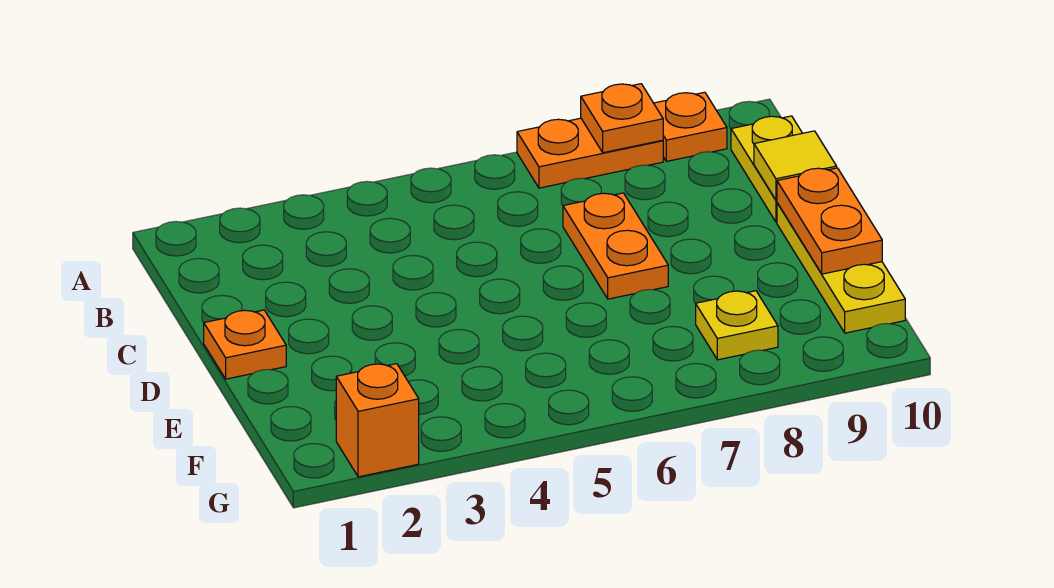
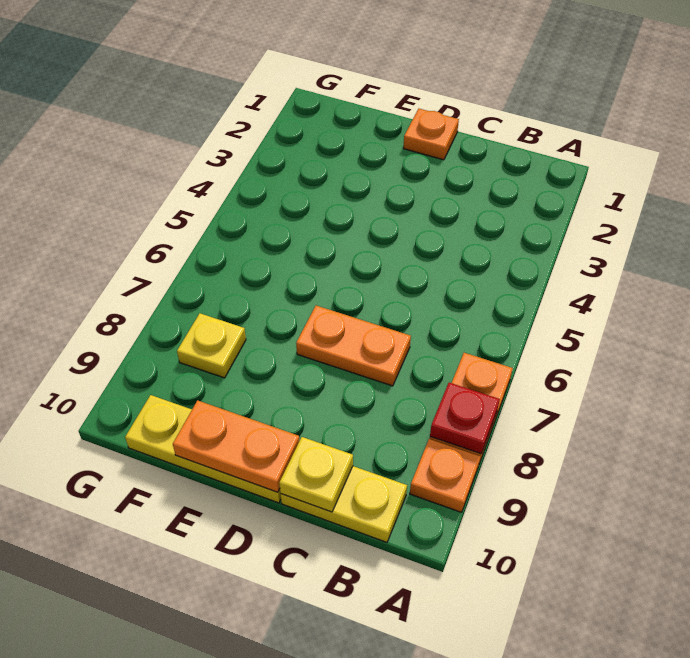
orange plate A8 level 2 -> red plate A8 level 2
yellow tile C10 level 2 -> yellow plate C10 level 2
orange brick G2 level 1 -> none

